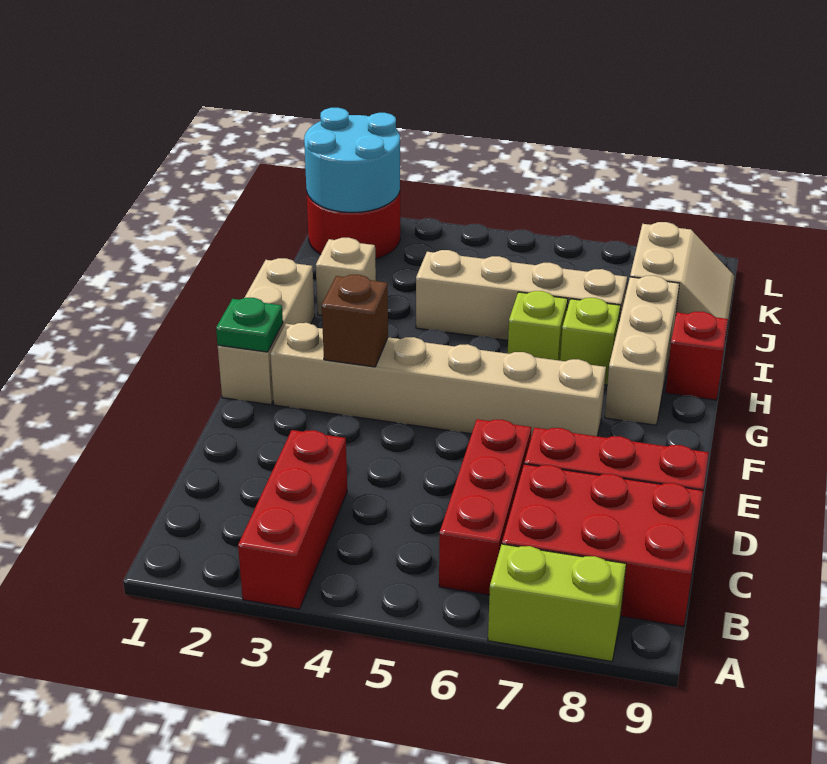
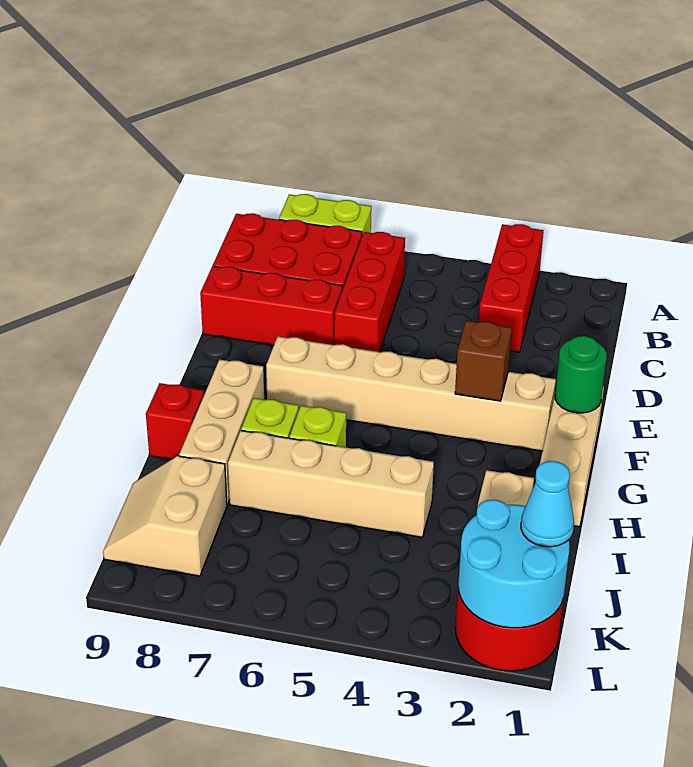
green plate F1 level 2 -> green round brick F1 level 2
none -> cyan cone K1 level 3

